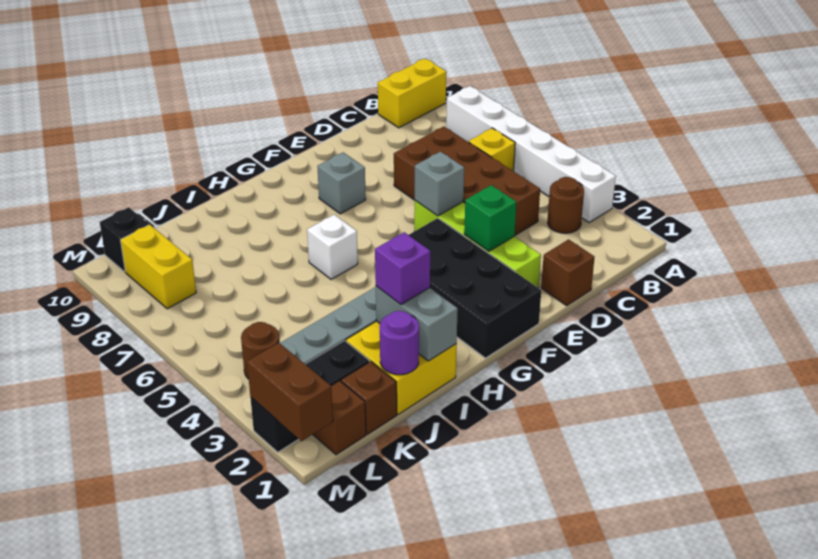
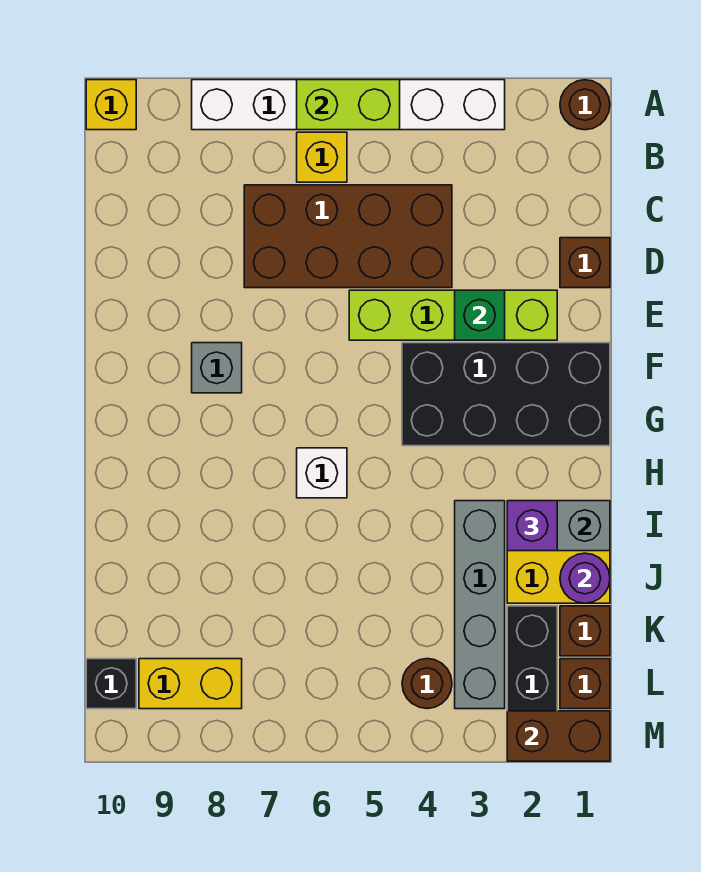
none -> lime brick A5:A6 level 2
yellow brick A10:B10 level 1 -> yellow brick A10 level 1
brown round brick B3 level 1 -> brown round brick A1 level 1
grey brick E5 level 2 -> none

